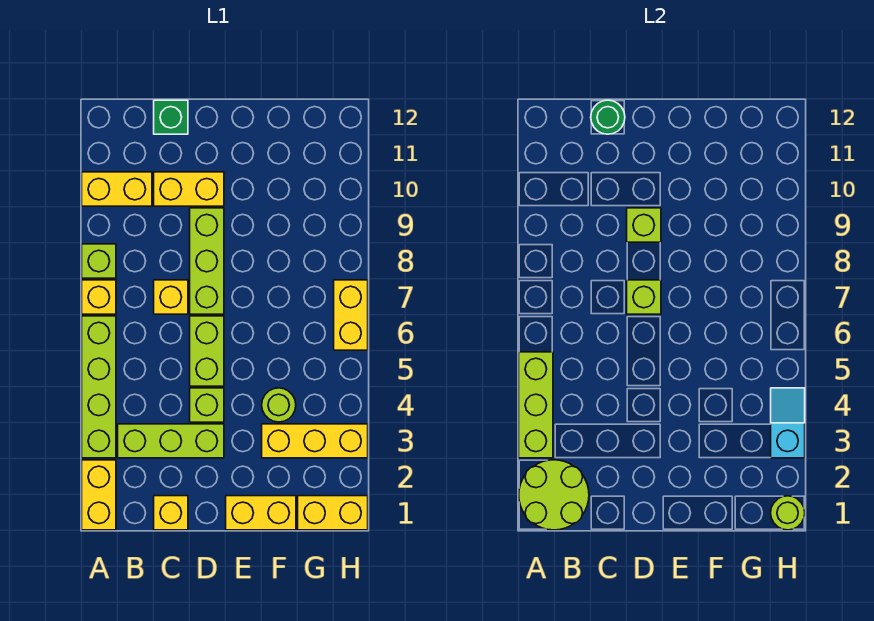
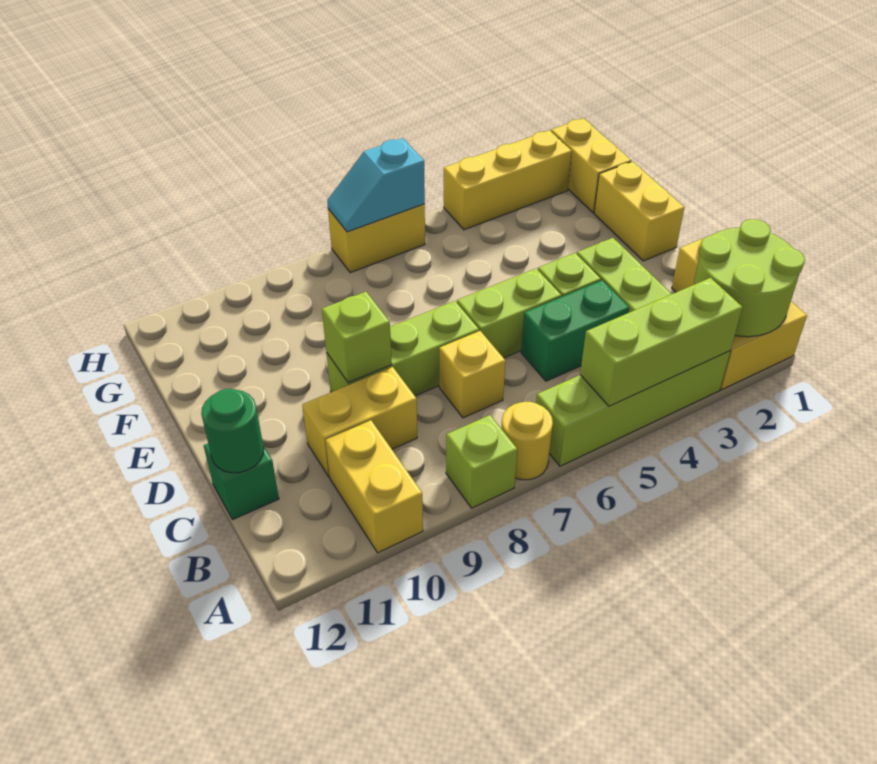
yellow brick A7 level 1 -> yellow round brick A7 level 1
none -> green brick C4:C5 level 1
yellow brick C10:D10 level 1 -> yellow brick C9:C10 level 1
lime brick D7 level 2 -> none
yellow brick F3:H3 level 1 -> yellow brick H2:H4 level 1
lime round brick F4 level 1 -> none
lime round brick H1 level 2 -> none
cyan slope H3:H4 level 2 top 3 -> cyan slope H6:H7 level 2 top 6

